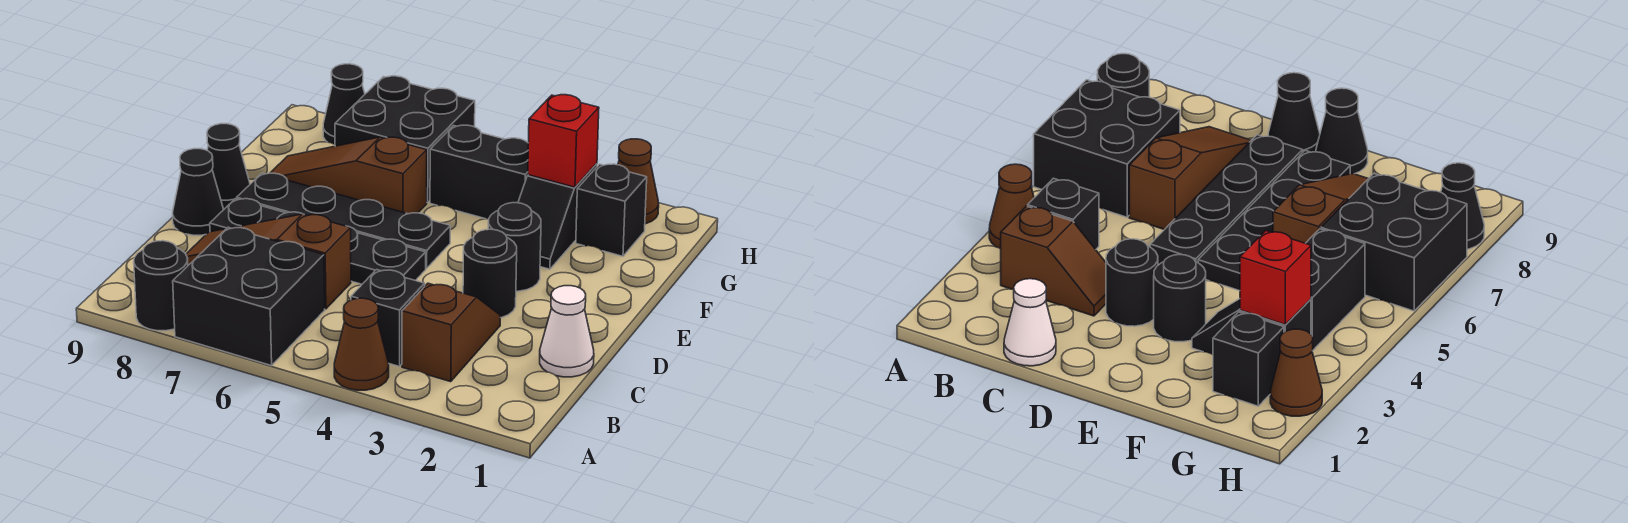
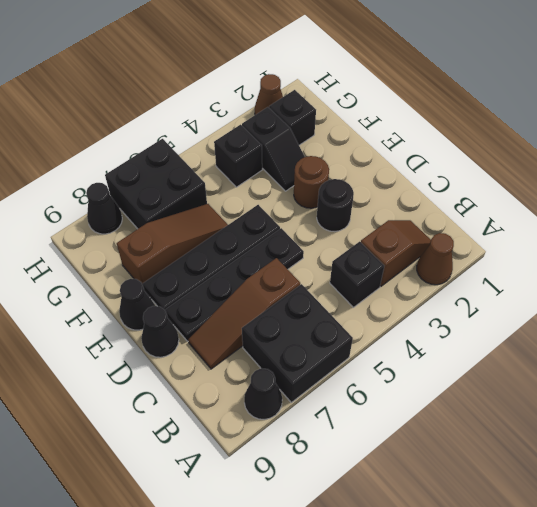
brown cone A4 level 1 -> brown cone A2 level 1
black round brick A8 level 1 -> black cone A8 level 1
brown slope B3:C3 level 1 top B -> brown slope B2:B3 level 1 top 3
white cone C1 level 1 -> none
black round brick E3 level 1 -> brown round brick E3 level 1
brown slope F6:F8 level 1 top 6 -> brown slope F6:F8 level 1 top 8
red brick G3 level 2 -> none
black brick G4:G5 level 1 -> black brick G4 level 1

